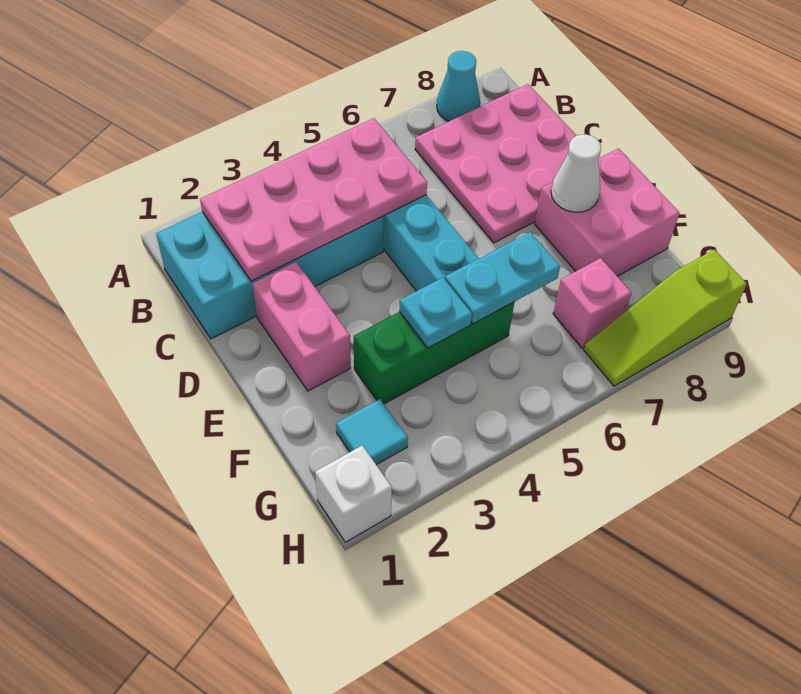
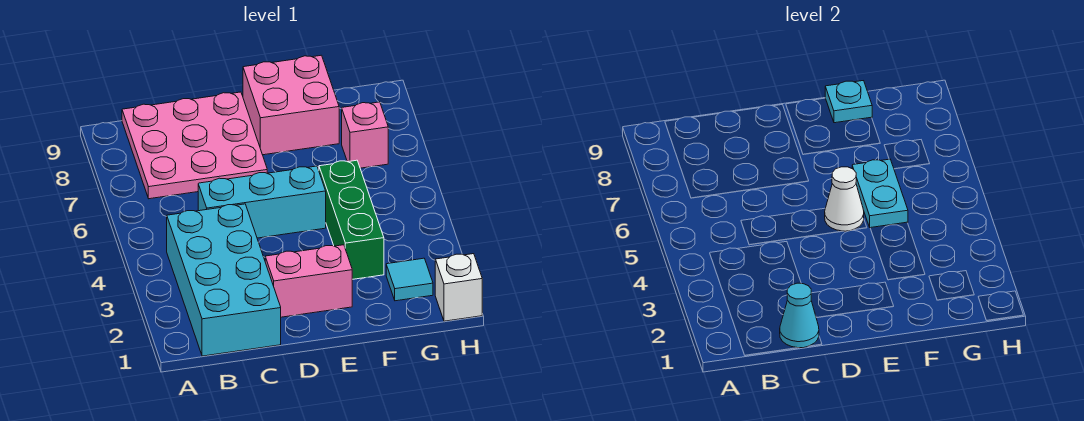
cyan cone A8 level 1 -> cyan cone C1 level 2
pink plate B2:C5 level 2 -> none
white cone E8 level 2 -> white cone E5 level 2
cyan plate F4 level 2 -> cyan plate F9 level 2
lime slope H7:H9 level 1 top 9 -> none

